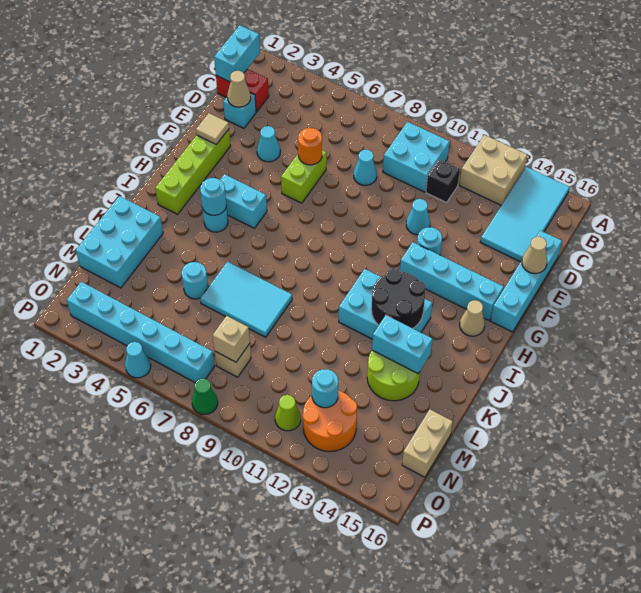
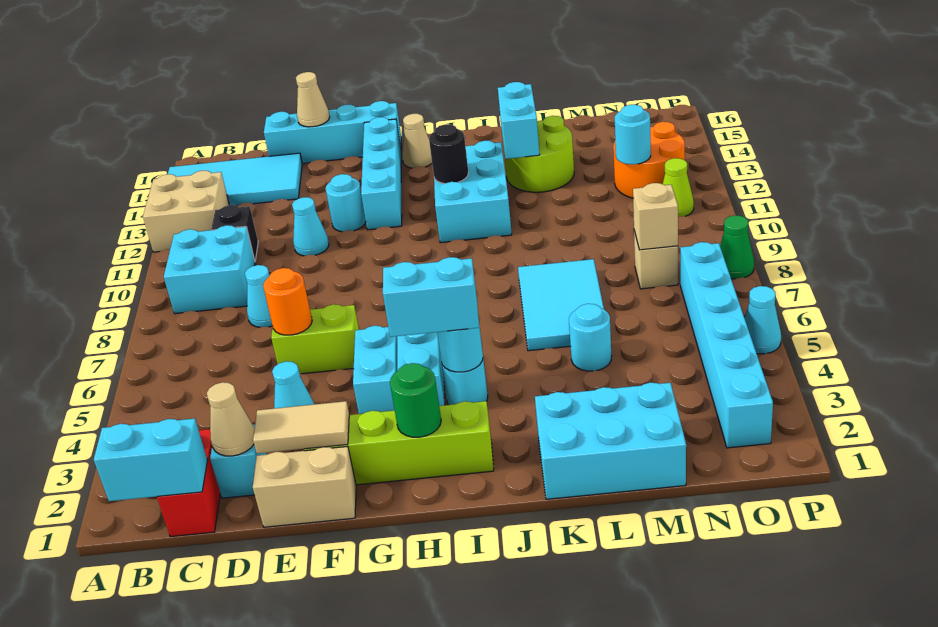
tan tile F2 level 2 -> tan tile E2:F2 level 2
none -> cyan brick G4:G5 level 1
none -> green round brick H2 level 2
none -> cyan brick H4:I4 level 3
black round brick I12:J13 level 2 -> black round brick I12 level 2
tan brick M16:N16 level 1 -> tan brick E1:F1 level 1

